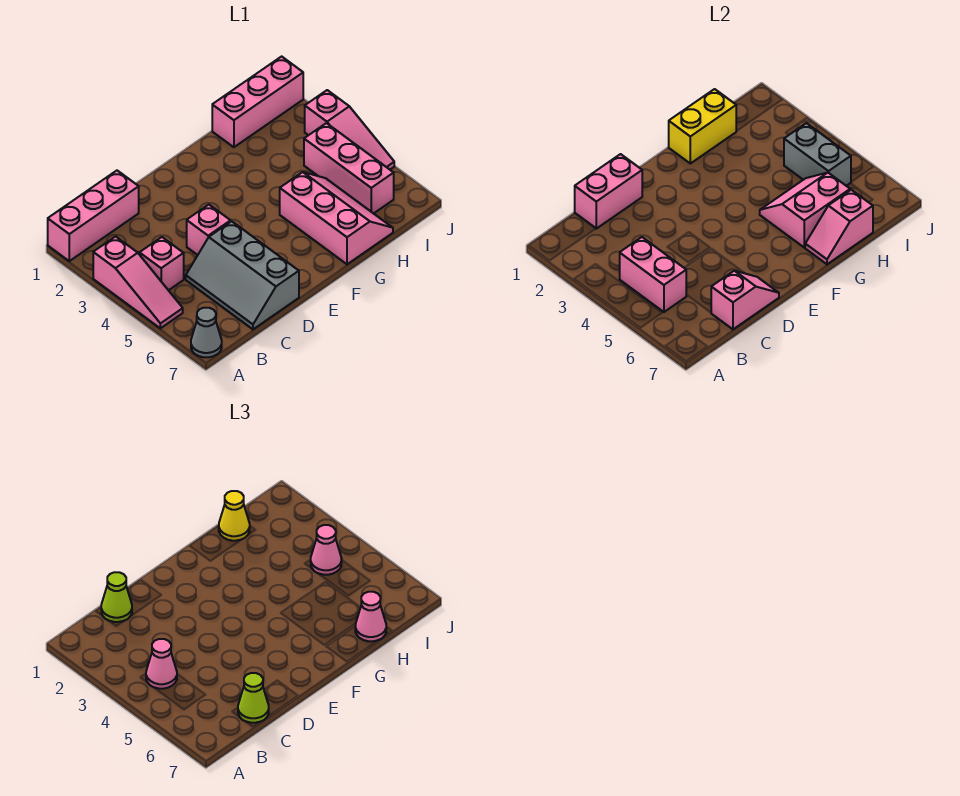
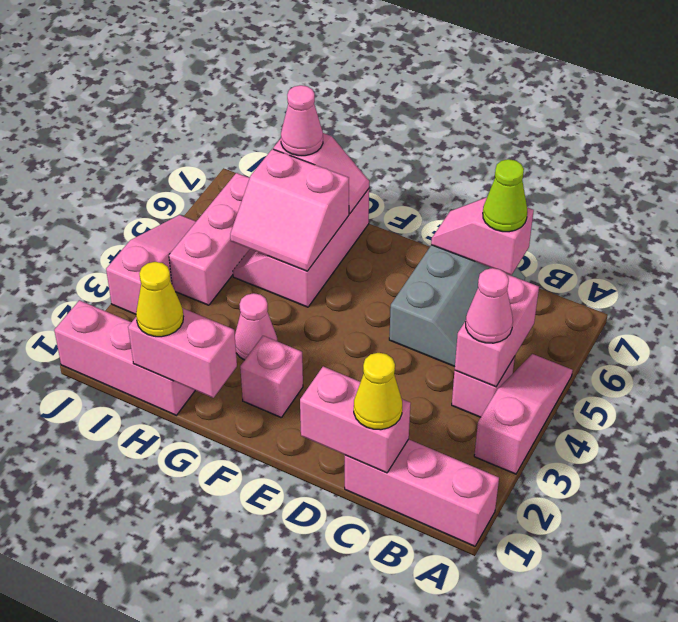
grey cone A7 level 1 -> none
lime cone C1 level 3 -> yellow cone C1 level 3
pink brick D4 level 1 -> pink brick F2 level 1
yellow brick G1:H1 level 2 -> pink brick G1:H1 level 2
grey brick I4:I5 level 2 -> none
pink cone I4 level 3 -> pink cone G3 level 1

